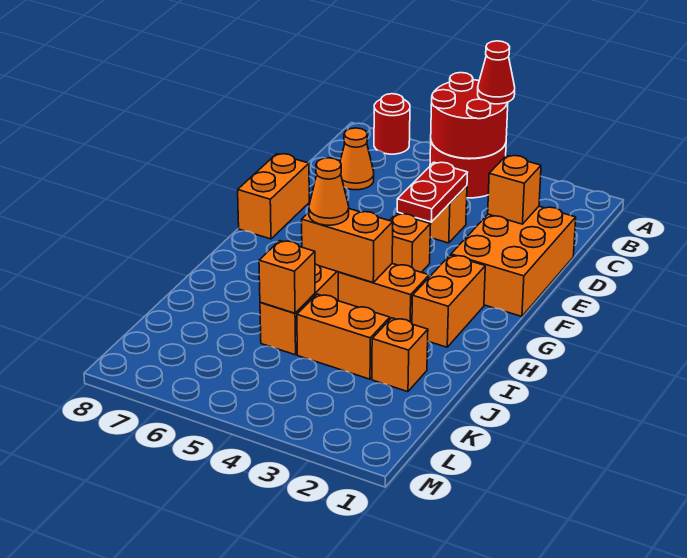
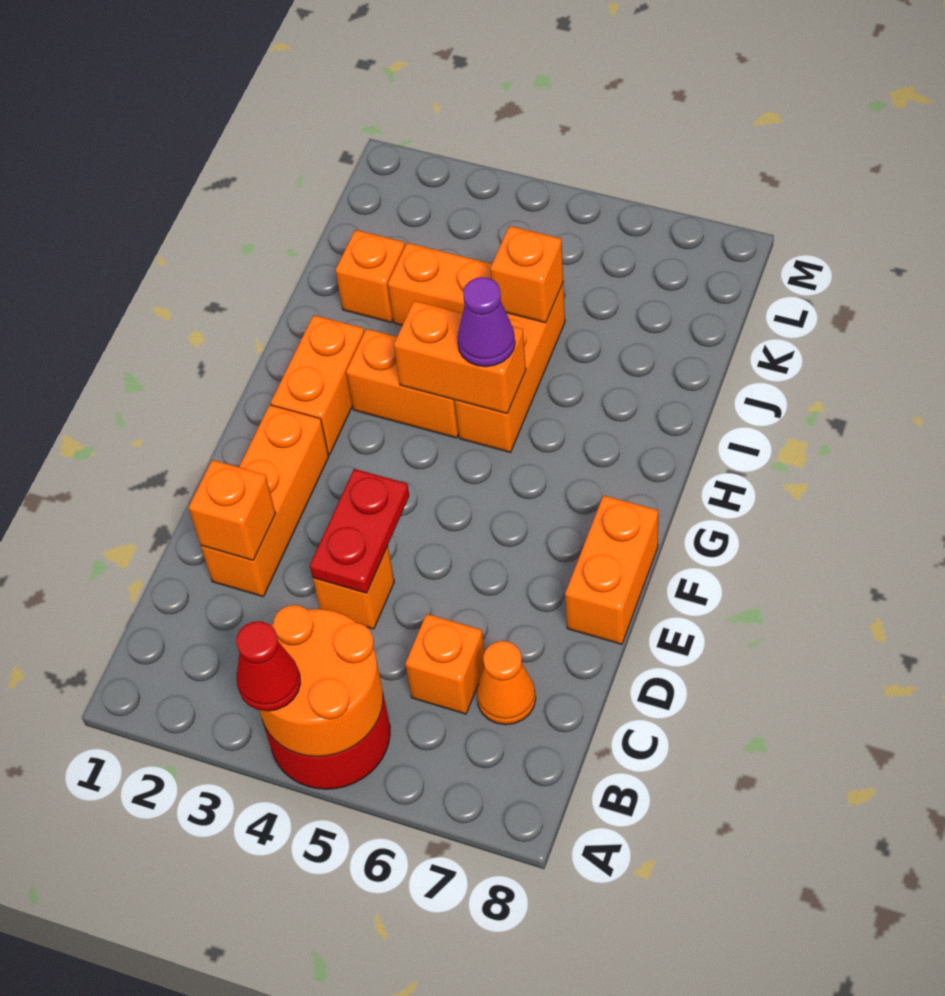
red round brick A4:B5 level 2 -> orange round brick A4:B5 level 2
red round brick A7 level 1 -> none
orange brick D1:F2 level 1 -> orange brick D2:F2 level 1
orange brick F4 level 1 -> orange brick C6 level 1
orange cone H5 level 3 -> purple cone H5 level 3

